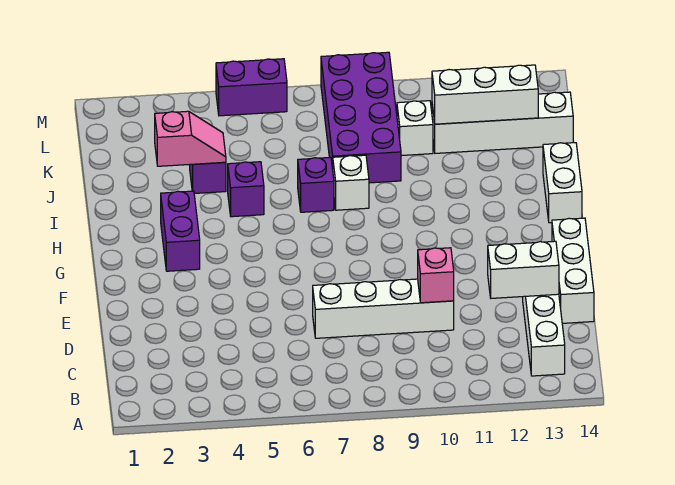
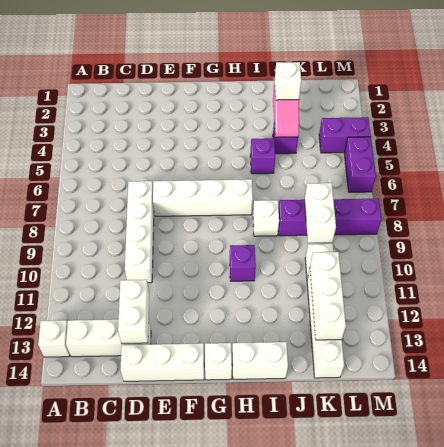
none -> white brick A13 level 1
pink brick D10 level 2 -> none
none -> white brick E7:H7 level 1
purple brick G3:H3 level 1 -> purple brick L4:M4 level 1
none -> white brick G14 level 1
purple brick I7 level 1 -> purple brick H10 level 1
none -> white brick J3 level 3
purple brick J8:M9 level 1 -> purple brick J8:M8 level 1
none -> white brick K8:K9 level 2

